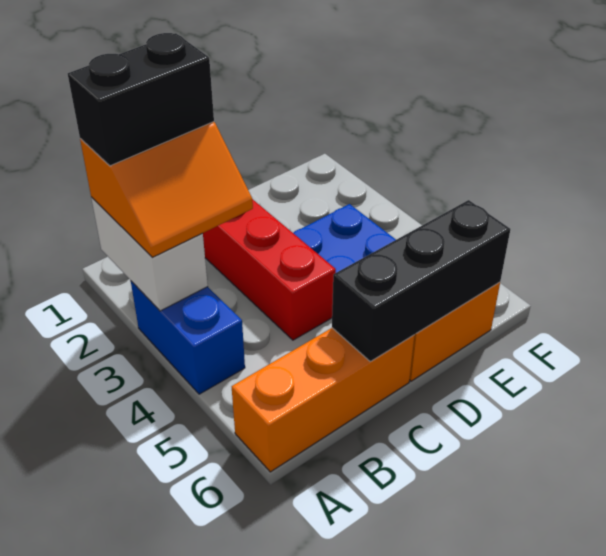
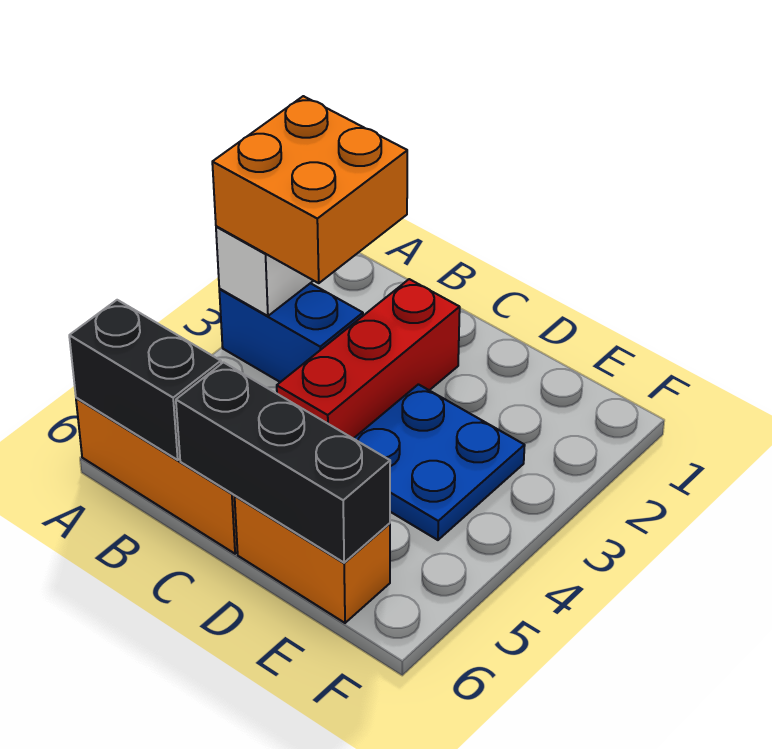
orange slope A2:B3 level 3 top 2 -> orange brick A2:B3 level 3
black brick A2:B2 level 4 -> black brick A6:B6 level 2
blue brick A3:A4 level 1 -> blue brick A3:B3 level 1

